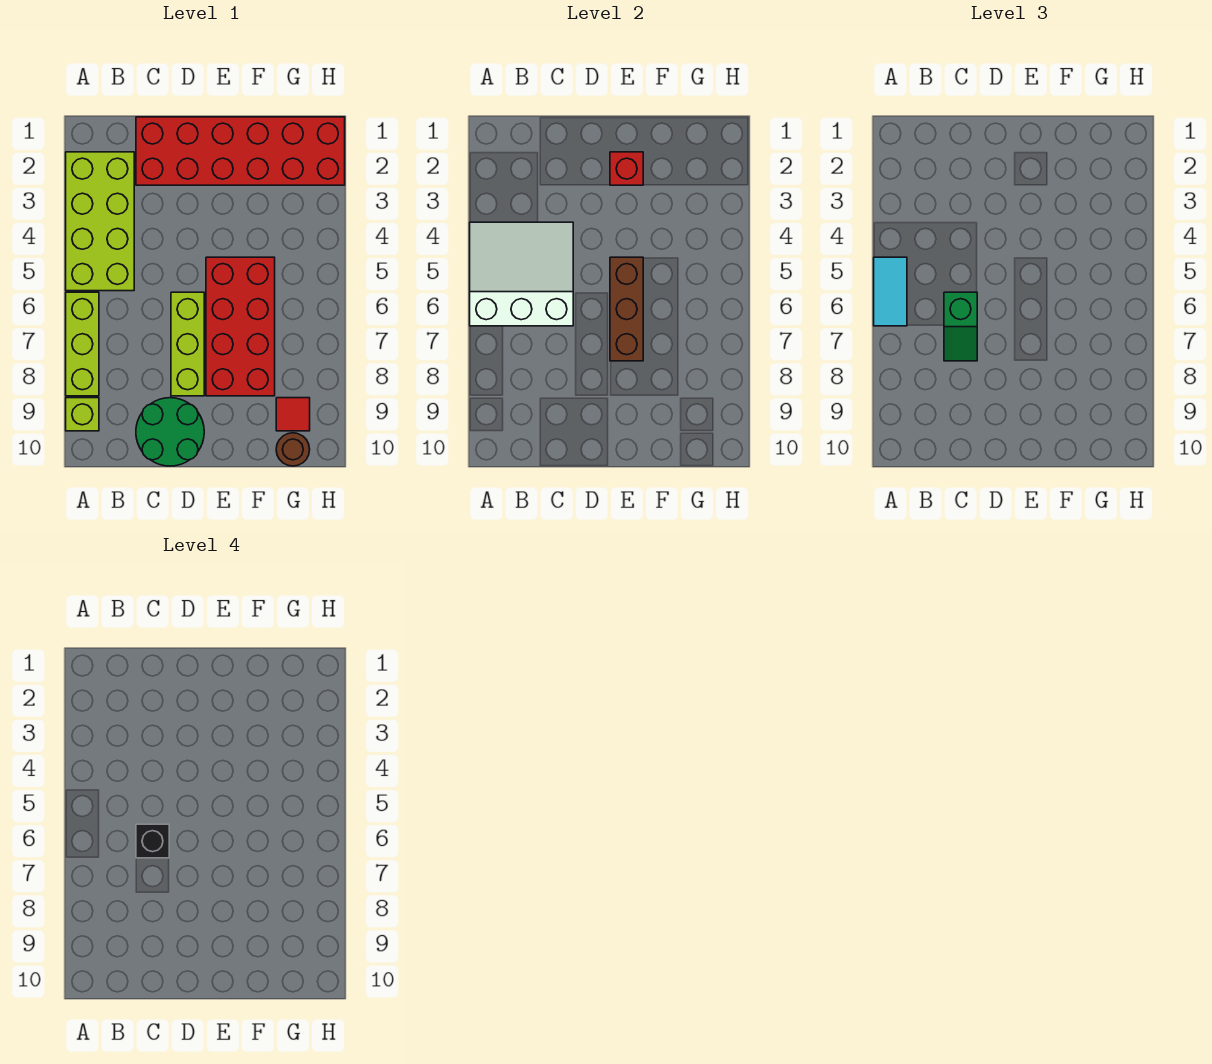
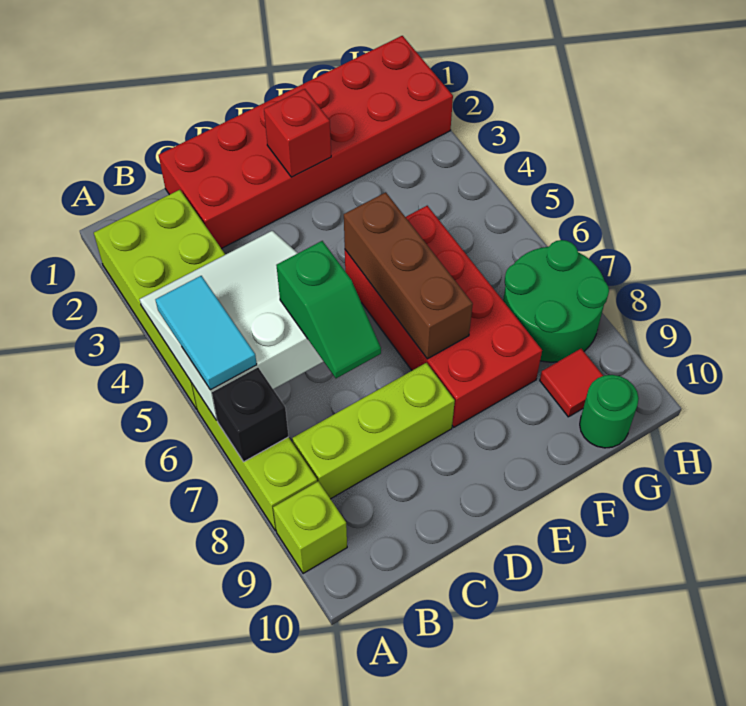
black brick C6 level 4 -> black brick A7 level 2
green round brick C9:D10 level 1 -> green round brick G7:H8 level 1
lime brick D6:D8 level 1 -> lime brick B8:D8 level 1
brown round brick G10 level 1 -> green round brick G10 level 1

